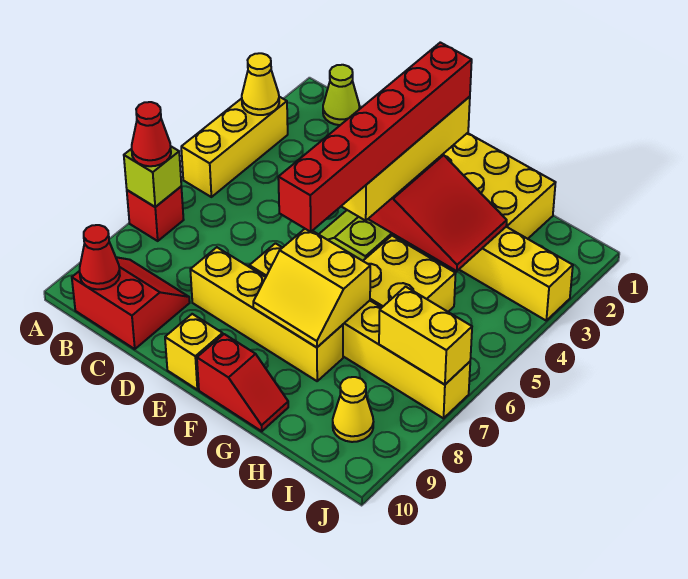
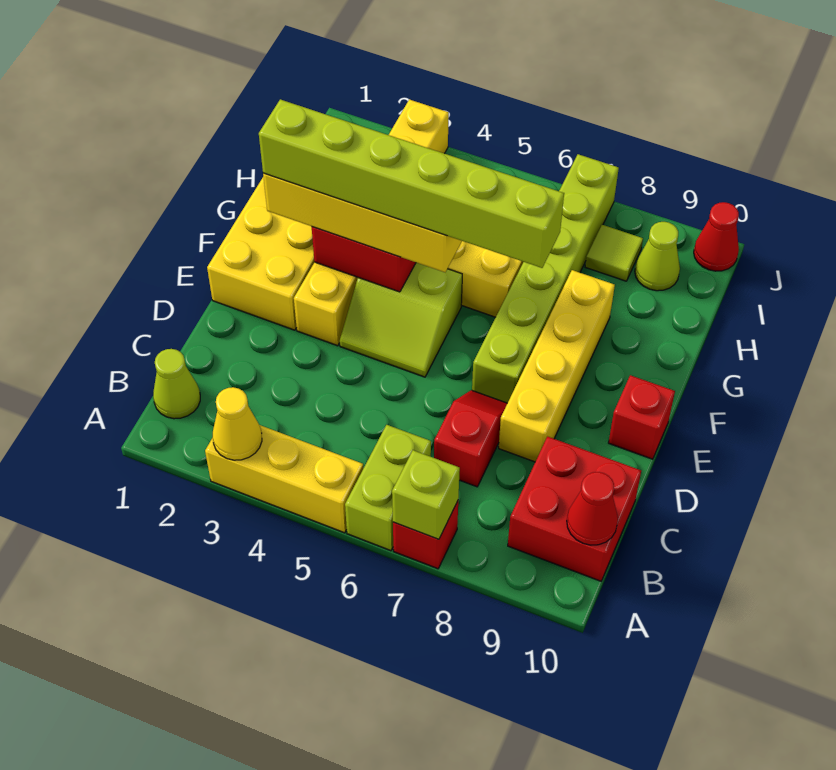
none -> lime brick A6:B6 level 1
red cone A7 level 3 -> red cone J10 level 1
red slope B9:C10 level 1 top 10 -> red brick B9:C10 level 1
yellow brick E7:J7 level 1 -> lime brick E7:J7 level 1
yellow brick E10 level 1 -> red brick E10 level 1
red brick F2:F7 level 4 -> lime brick F2:F7 level 4
yellow slope F7:G8 level 2 top 7 -> none
red slope F10:G10 level 1 top F -> red slope C7:D7 level 1 top C
yellow brick I7:J7 level 2 -> none
none -> lime tile I8 level 1
yellow cone I9 level 1 -> lime cone I9 level 1

